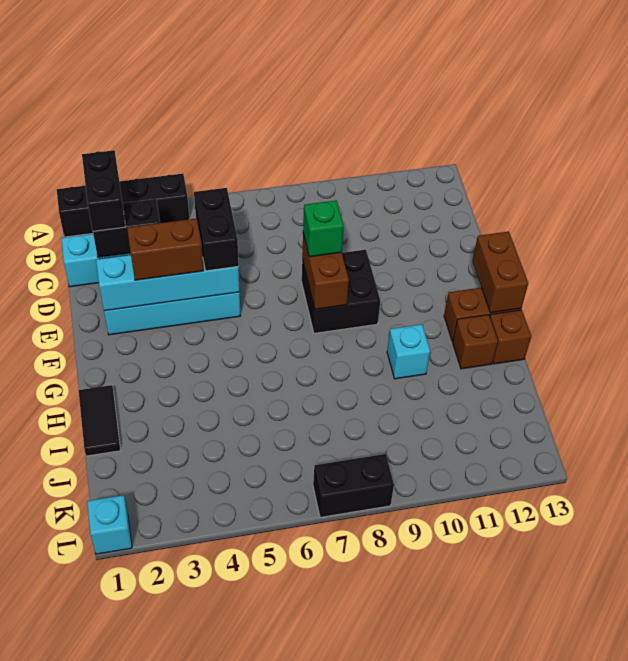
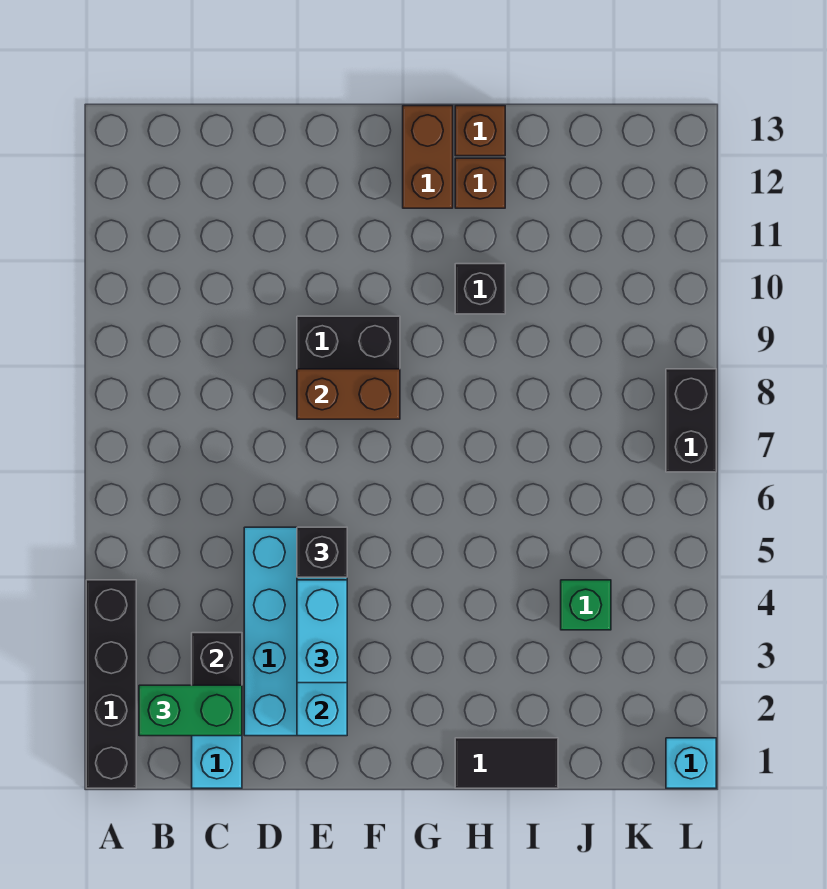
black brick B2:C2 level 3 -> green brick B2:C2 level 3
black brick D5:E5 level 3 -> black brick E5 level 3
brown brick E3:E4 level 3 -> cyan brick E3:E4 level 3
green brick E8 level 3 -> green brick J4 level 1
brown brick F13:G13 level 2 -> none
cyan brick H10 level 1 -> black brick H10 level 1

